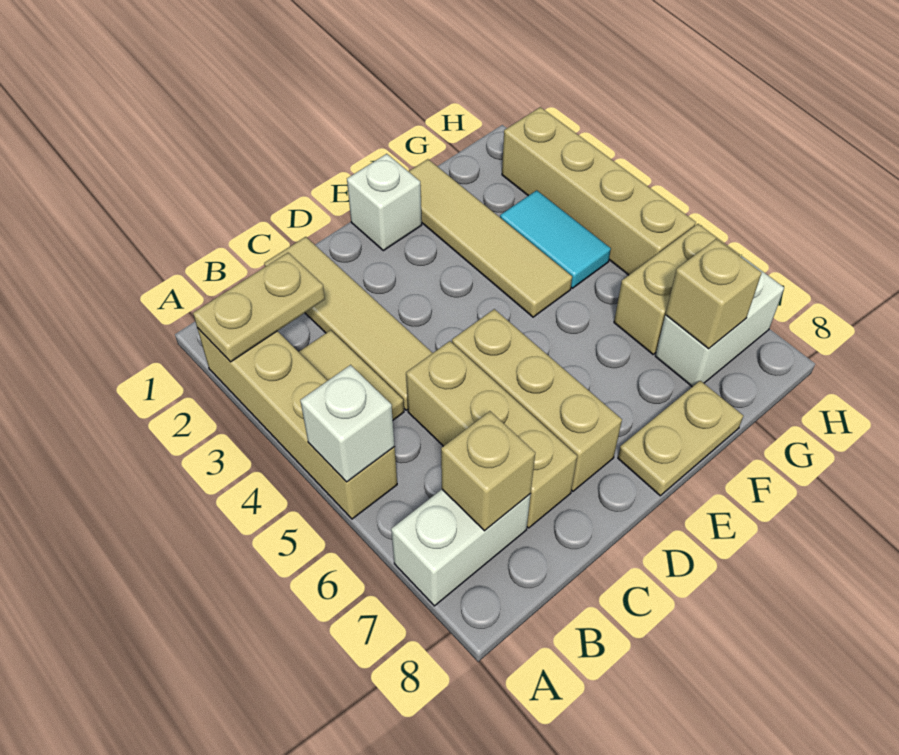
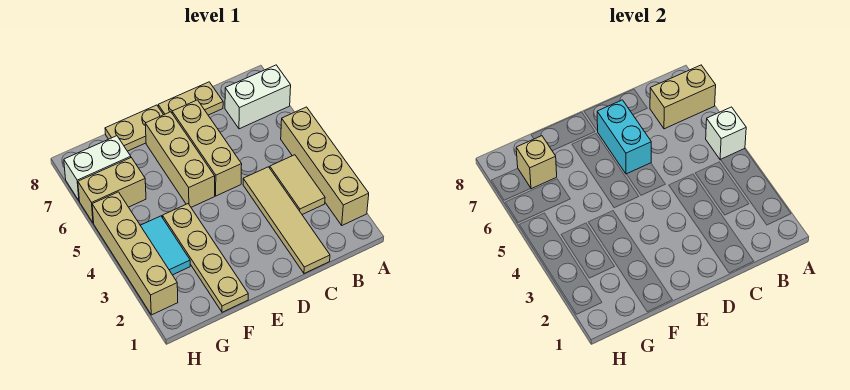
tan plate A2:B2 level 2 -> tan plate C8:D8 level 1
tan brick B7 level 2 -> tan brick A7:B7 level 2
tan brick C5:C7 level 1 -> tan brick E5:E7 level 1
none -> cyan brick D6:D7 level 2
white brick E1 level 1 -> none
tan tile F1:F4 level 1 -> tan plate F1:F4 level 1

